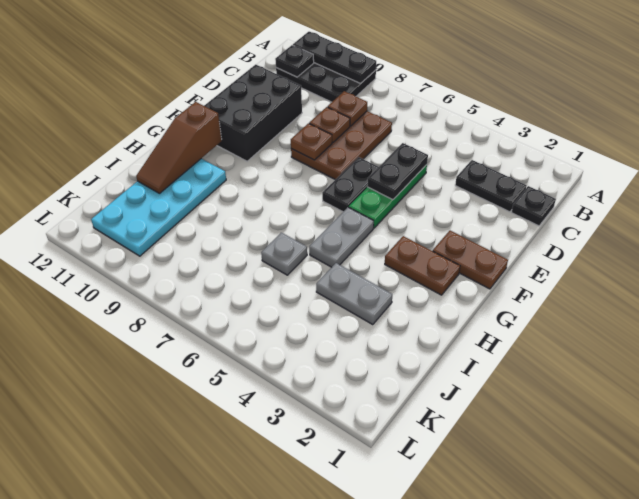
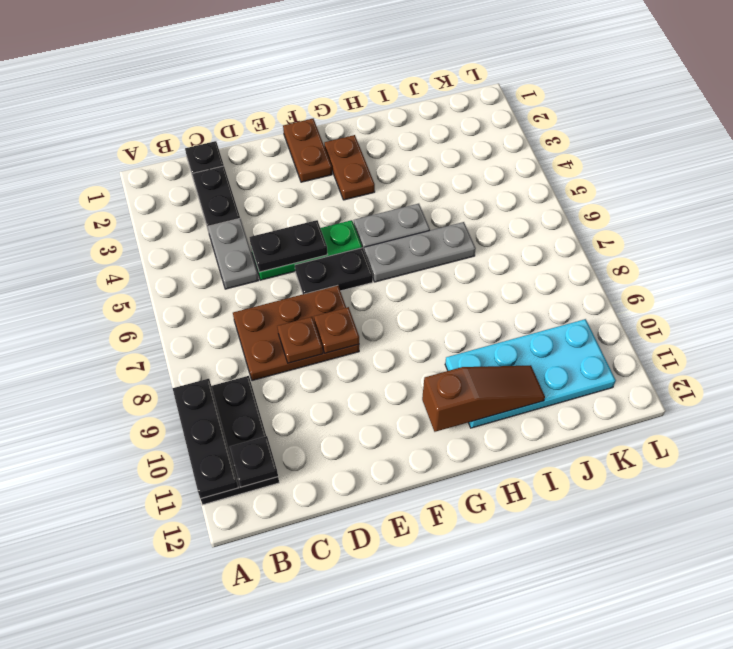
brown plate C8 level 2 -> none
black brick D10:F11 level 1 -> none
grey plate I3:I4 level 1 -> grey plate C4:C5 level 1
grey plate I6 level 1 -> grey plate G6:I6 level 1

